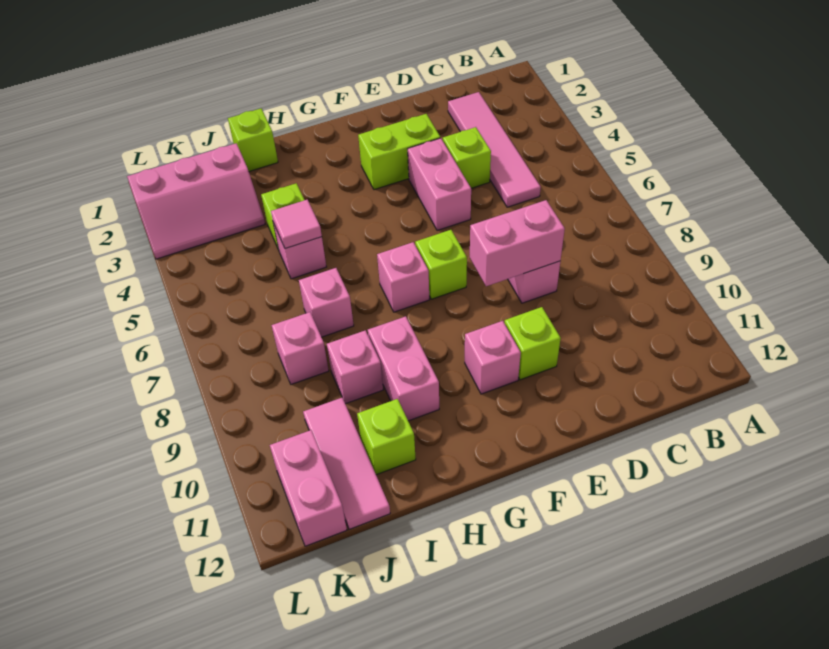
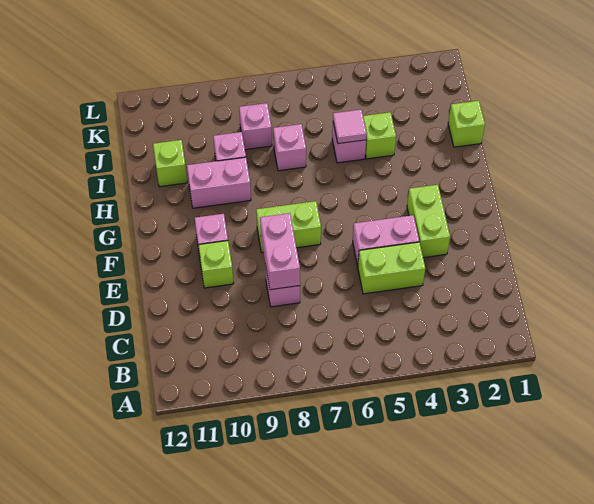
pink tile C2:C5 level 1 -> none
lime brick D4 level 1 -> lime brick D4:D5 level 1
lime brick F7 level 1 -> lime brick F7:F8 level 1
pink brick G7 level 1 -> none
pink slope J2:L3 level 1 top 2 -> none
pink tile J10:J12 level 1 -> none
pink brick K11:K12 level 1 -> none

